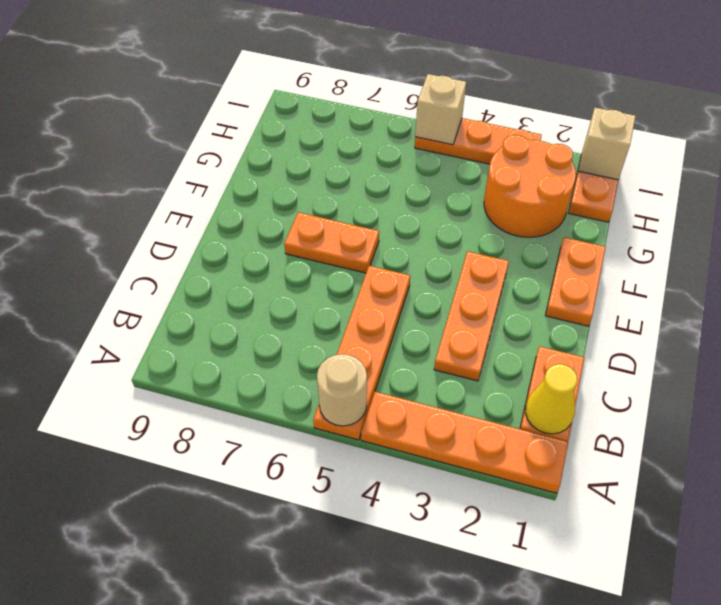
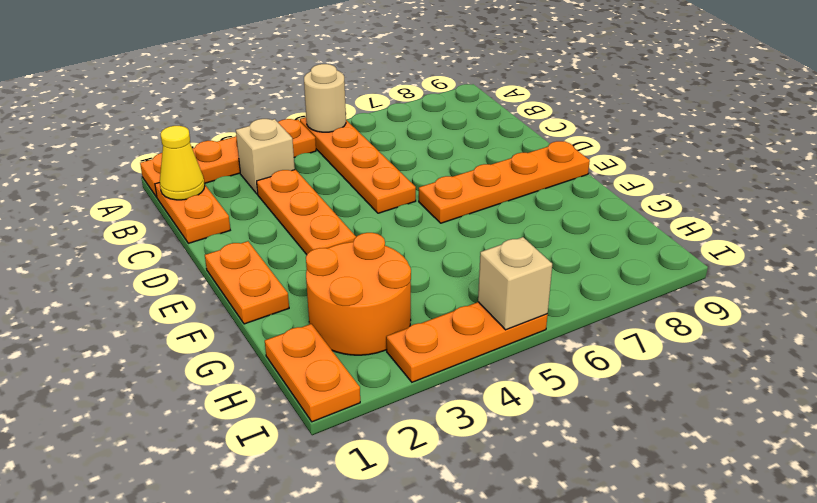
orange plate E6:E7 level 1 -> orange plate E6:E9 level 1
tan brick I1 level 2 -> tan brick B3 level 1

